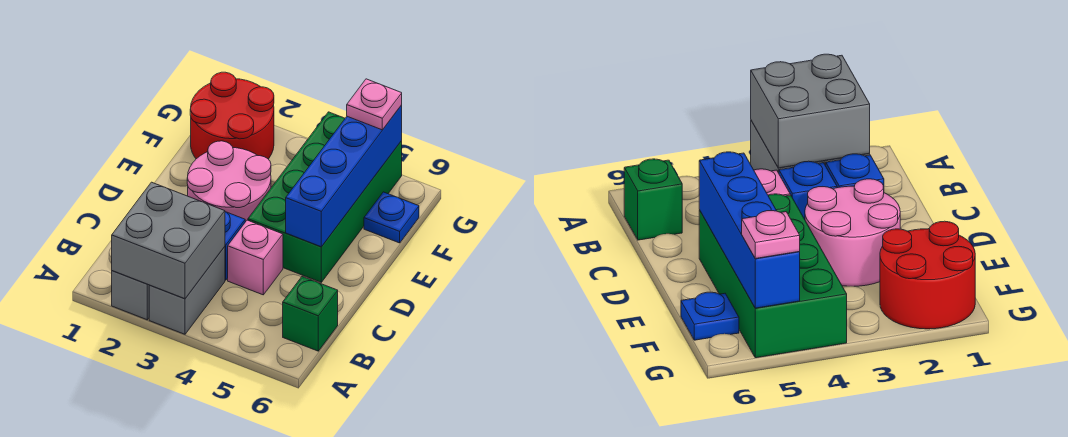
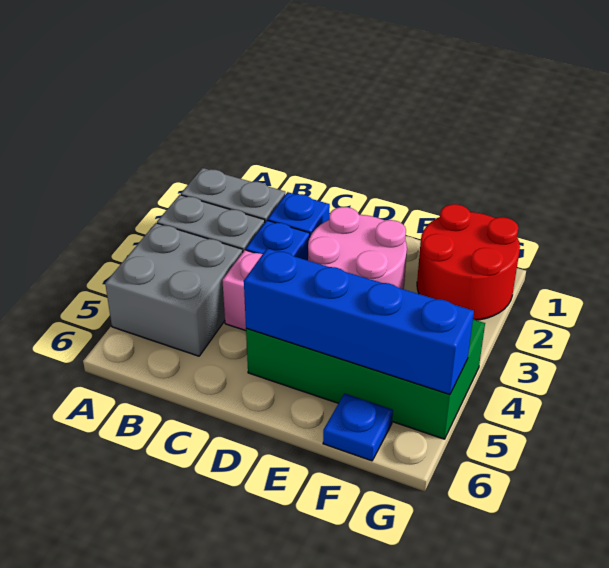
grey brick A2:B3 level 2 -> grey brick A4:B5 level 1
green brick B6 level 1 -> none
pink plate G5 level 3 -> none

